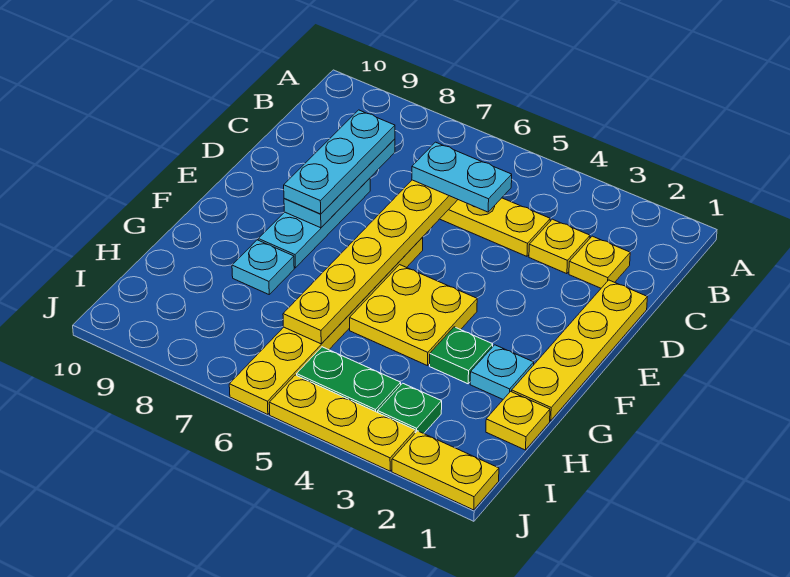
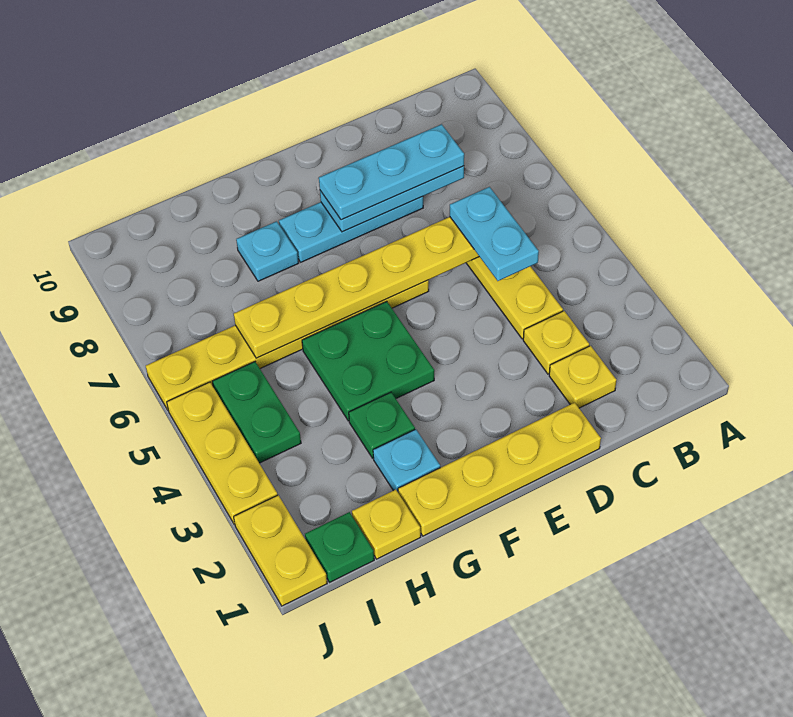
yellow plate F4:G5 level 1 -> green plate F4:G5 level 1
green plate I3 level 1 -> green plate I1 level 1

